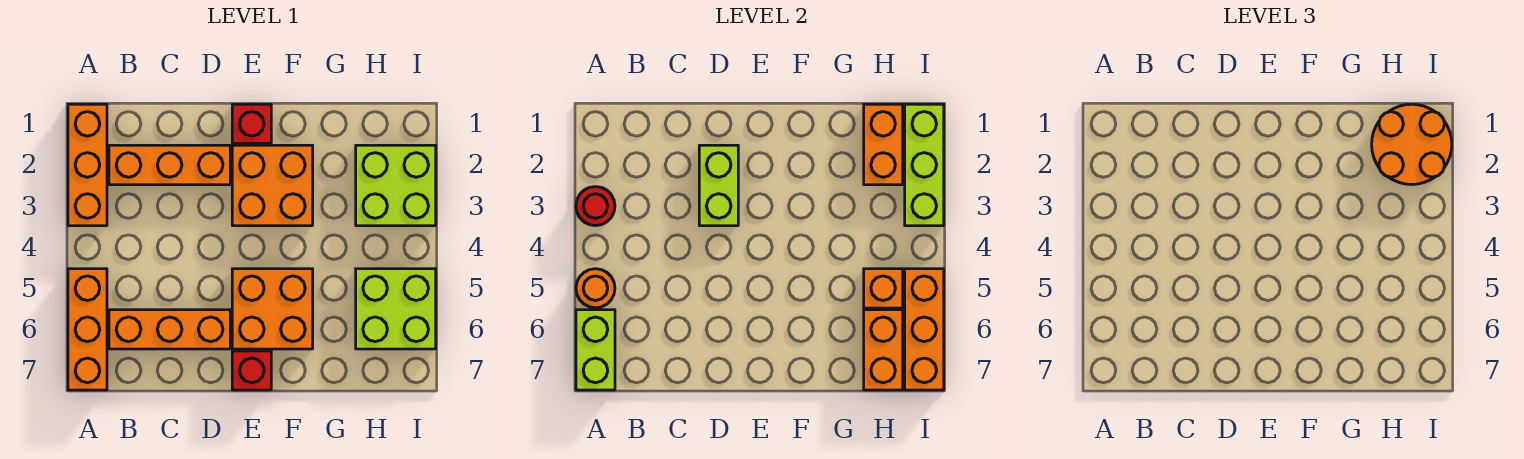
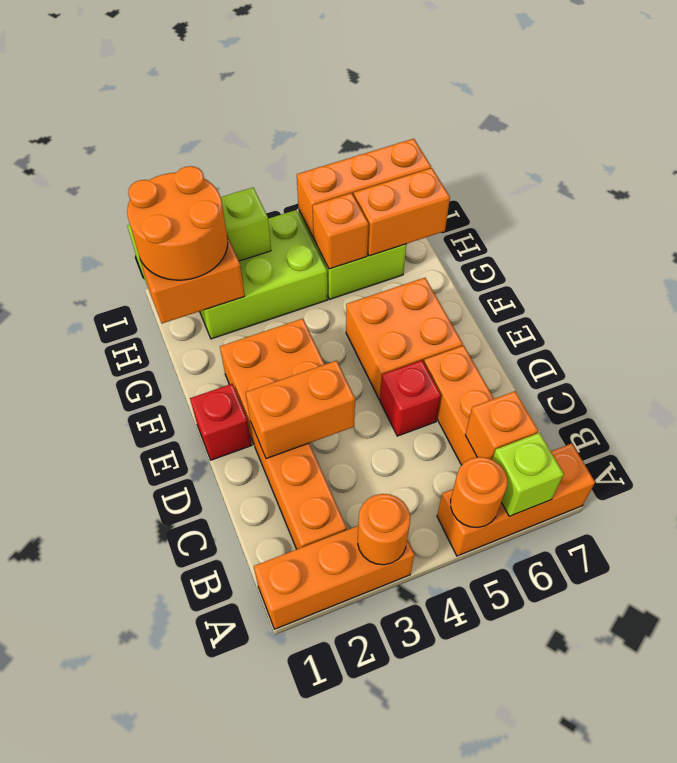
red round brick A3 level 2 -> orange round brick A3 level 2
lime brick A6:A7 level 2 -> lime brick A6 level 2
none -> orange brick B6 level 2
lime brick D2:D3 level 2 -> orange brick D2:D3 level 2
red brick E7 level 1 -> red brick D5 level 1
lime brick H2:I3 level 1 -> lime brick H2:I4 level 1

